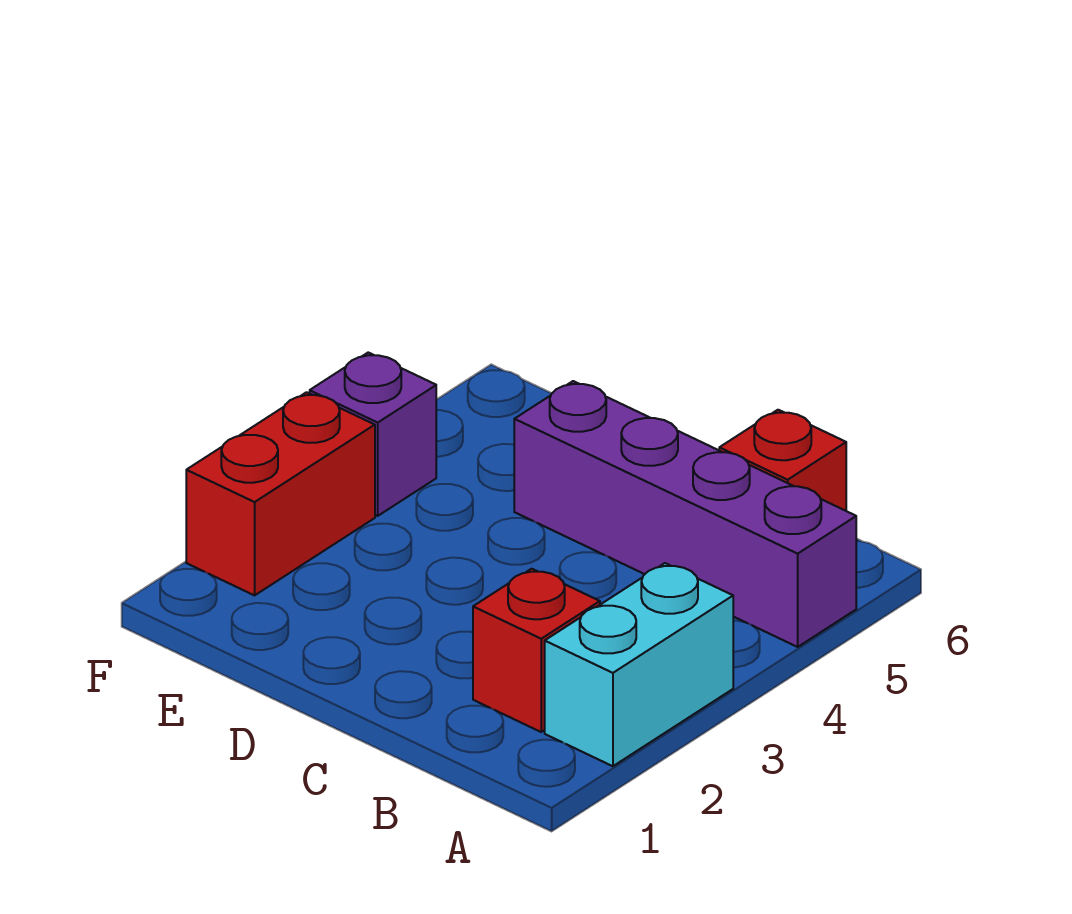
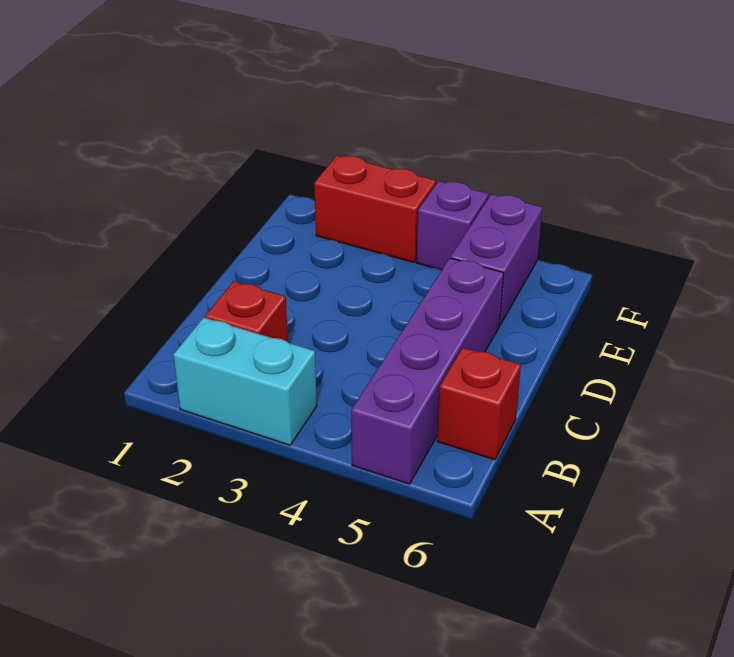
none -> purple brick E5:F5 level 1

